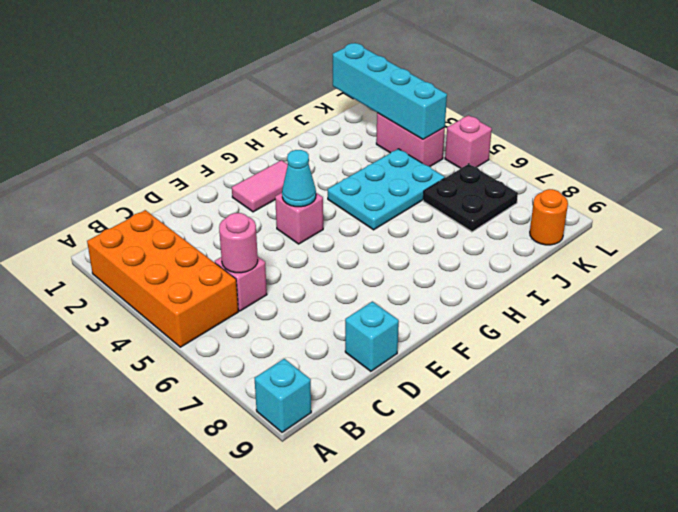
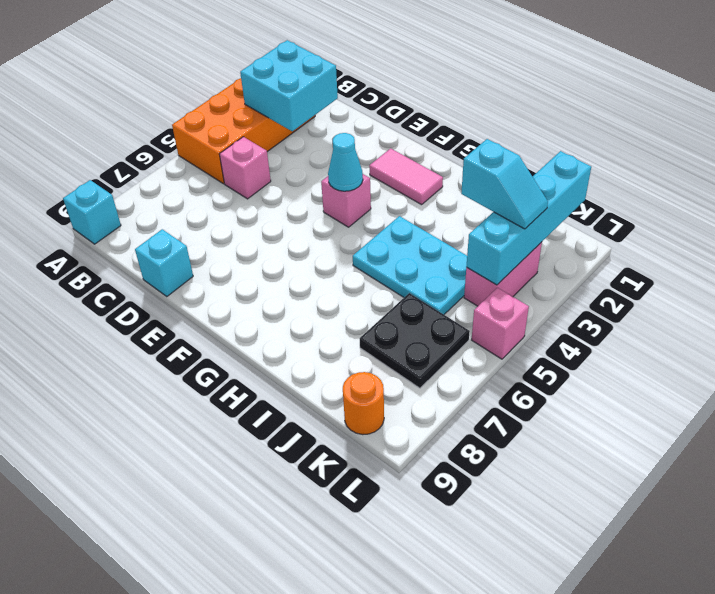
none -> cyan brick B2:C3 level 2
pink round brick C5 level 2 -> none
none -> cyan slope J3:K3 level 3 top J

